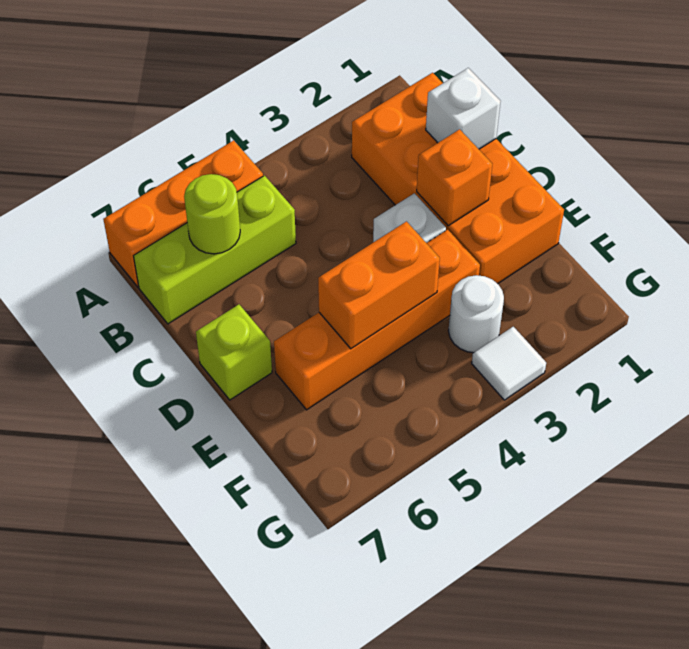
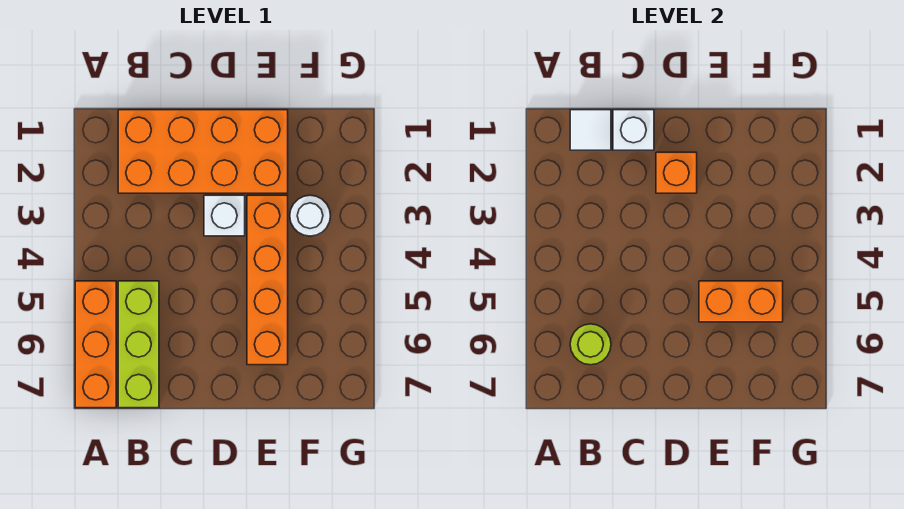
lime brick D7 level 1 -> none
orange brick E4:E5 level 2 -> orange brick E5:F5 level 2
white tile G3 level 1 -> white tile B1 level 2

